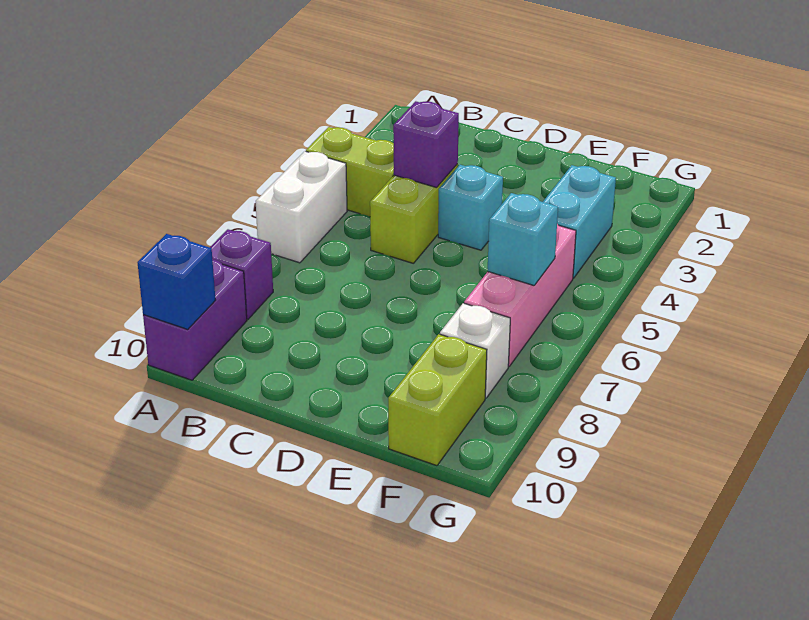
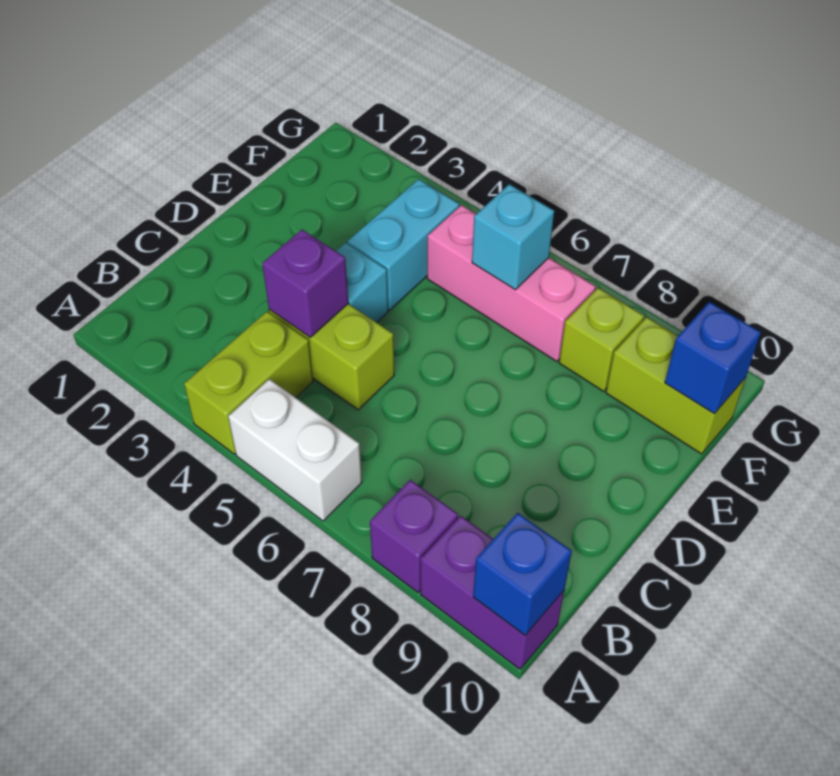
cyan brick F3:F4 level 1 -> cyan brick E4:F4 level 1
white brick F8 level 1 -> lime brick F8 level 1
none -> blue brick F10 level 2

